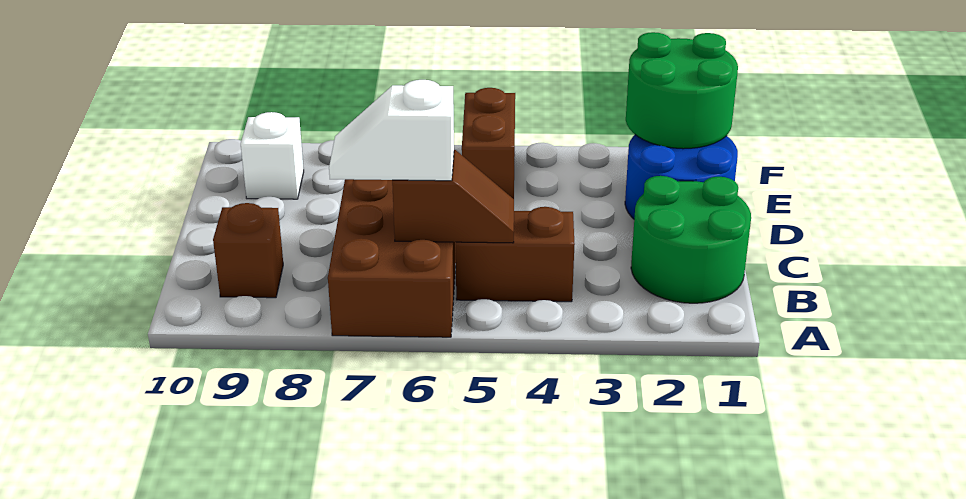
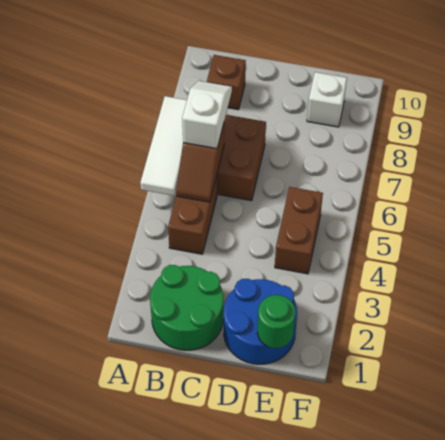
none -> white tile A5:A7 level 2
green round brick E1:F2 level 2 -> green round brick E1 level 2
brown brick E5:F5 level 1 -> brown brick E4:E5 level 1

